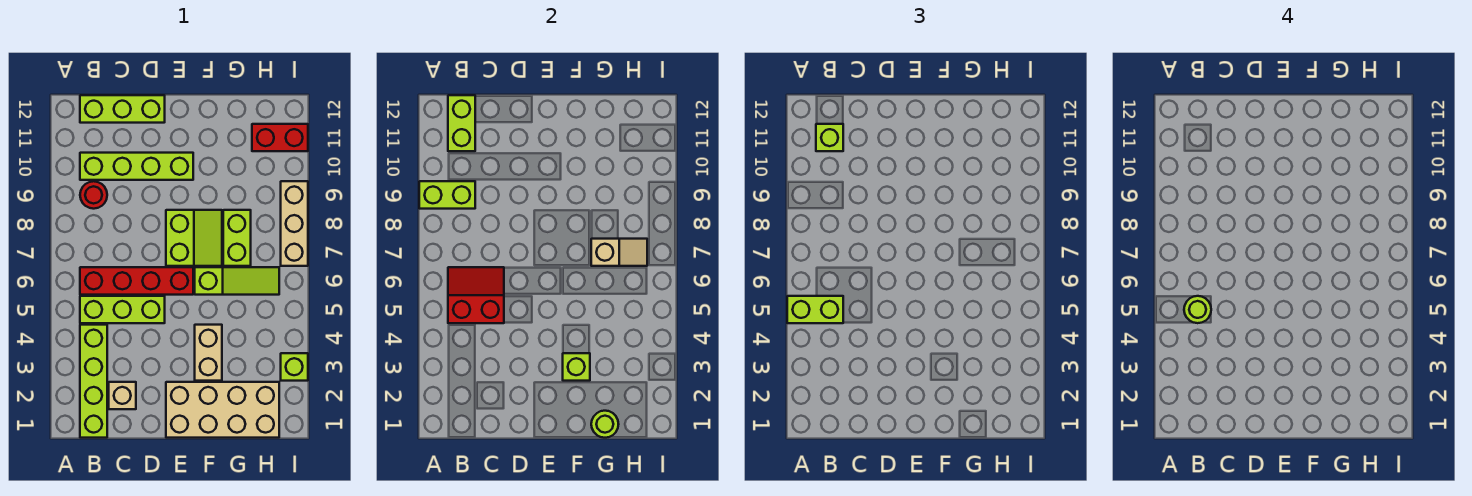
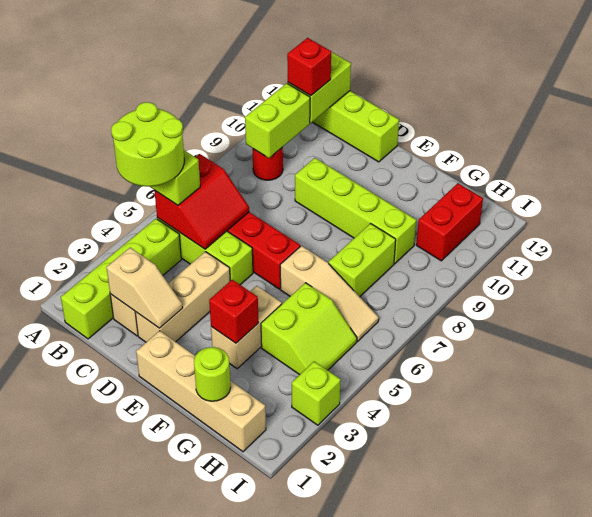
lime brick A9:B9 level 2 -> lime brick B9:B10 level 2
red slope B5:C6 level 2 top 5 -> red slope B5:C6 level 2 top B
lime round brick B5 level 4 -> lime round brick A4:B5 level 4
lime brick B10:E10 level 1 -> lime brick D9:G9 level 1
lime brick B11 level 3 -> red brick B11 level 3
tan brick E1:H2 level 1 -> tan brick E1:H1 level 1
lime slope E7:F8 level 1 top E -> lime slope G4:H5 level 1 top G
lime brick F3 level 2 -> red brick F3 level 2
lime slope F6:H6 level 1 top F -> tan slope F6:H6 level 1 top F
tan slope G7:H7 level 2 top G -> tan slope C2:D2 level 2 top C
red brick H11:I11 level 1 -> red brick H10:H11 level 1
tan brick I7:I9 level 1 -> tan brick D2:D4 level 1

